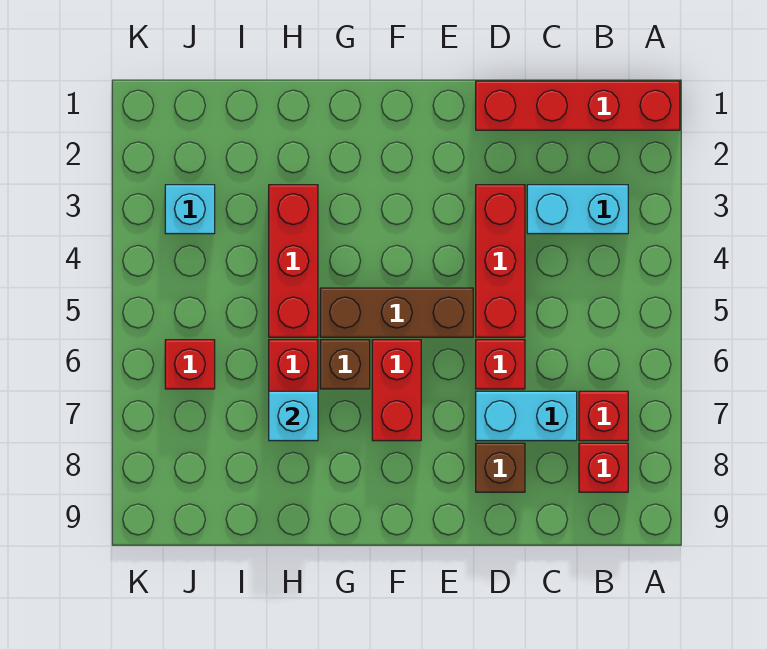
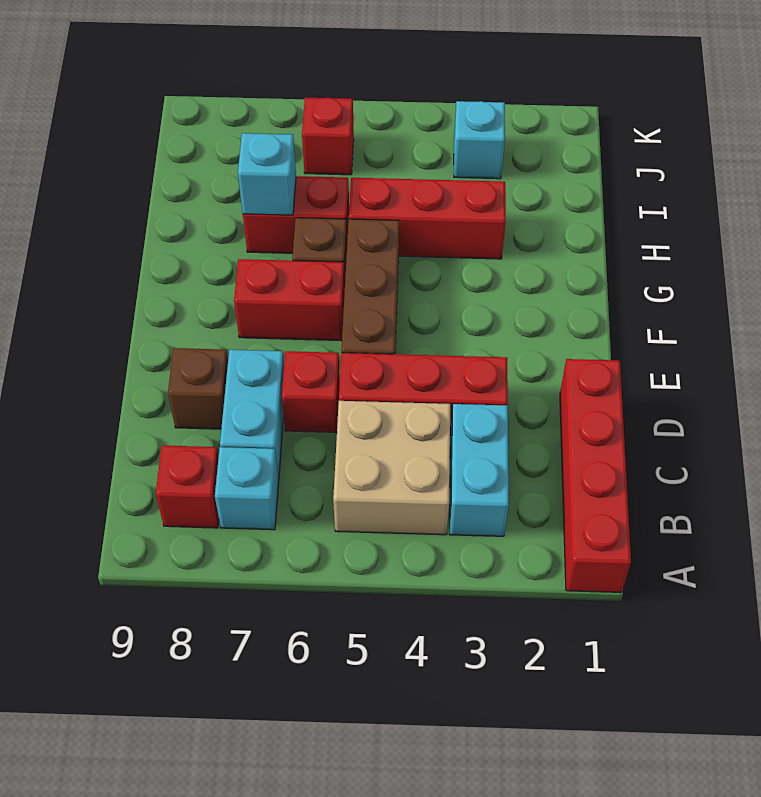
none -> tan brick B4:C5 level 1
red brick B7 level 1 -> cyan brick B7 level 1

